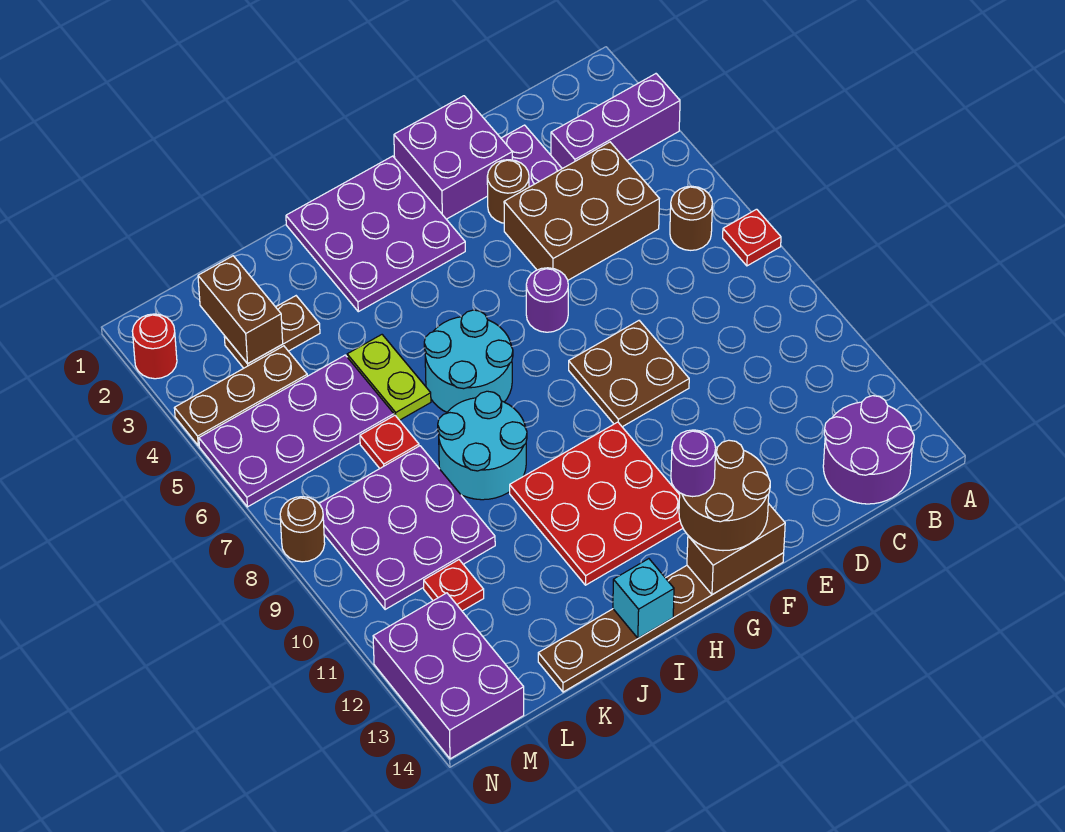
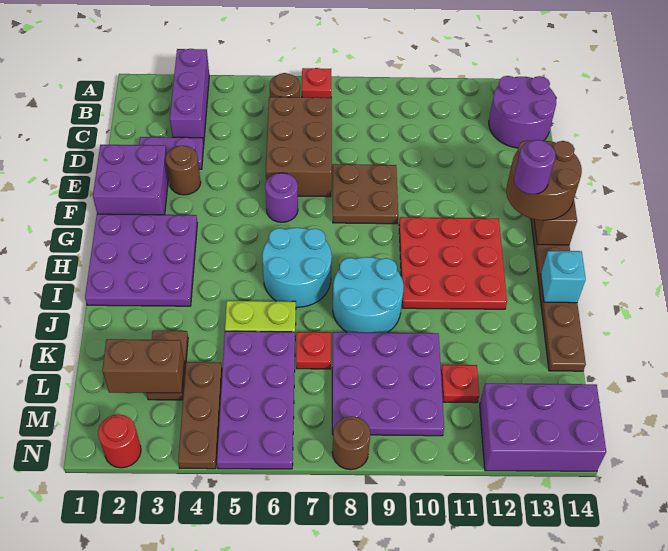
brown brick C4:E5 level 1 -> brown brick C6:E7 level 1

